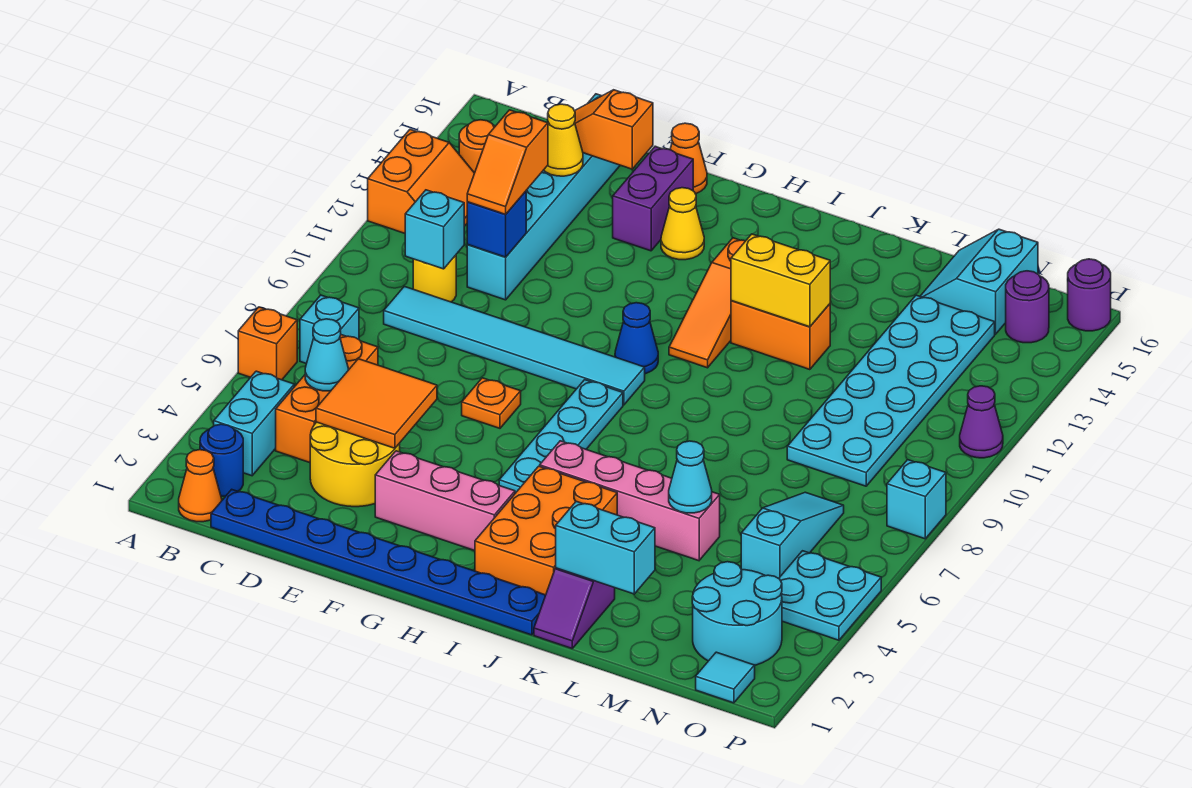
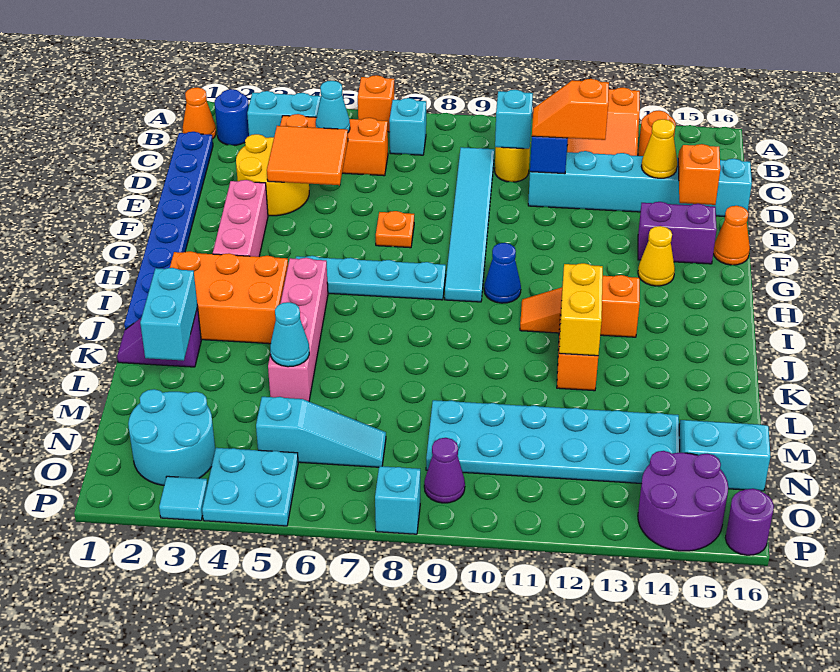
cyan tile O1 level 1 -> cyan tile P3 level 1
purple round brick O15 level 1 -> purple round brick O14:P15 level 1
purple cone P11 level 1 -> purple cone O9 level 1

